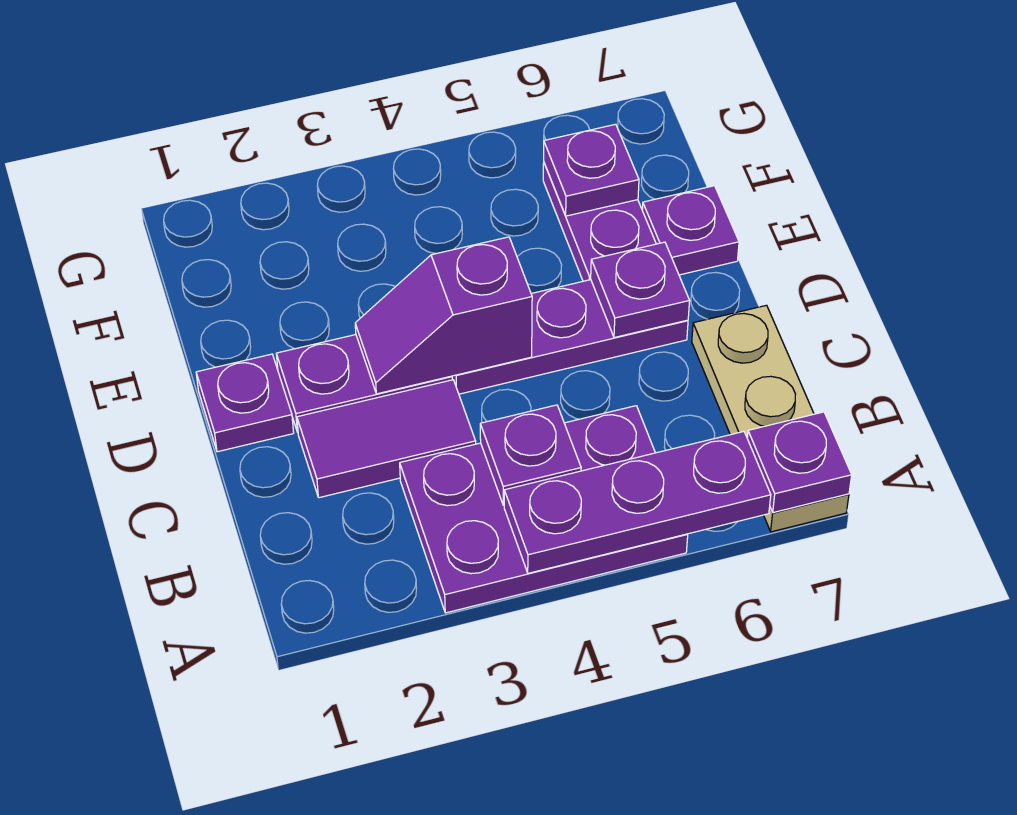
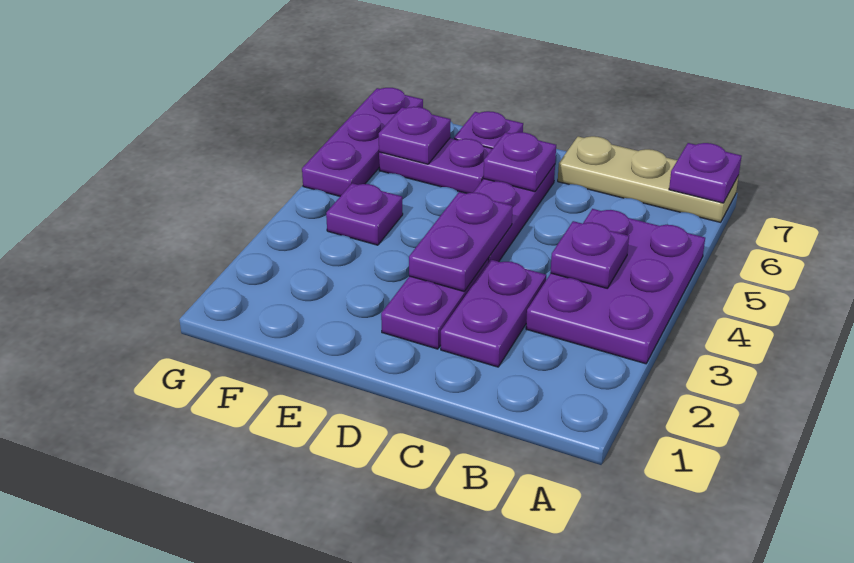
purple plate A4:A6 level 2 -> purple plate G5:G7 level 1
purple tile C2:C3 level 1 -> purple plate C2:C3 level 1
purple plate D1 level 1 -> purple plate F4 level 1
purple slope D3:D4 level 2 top 4 -> purple plate D3:D4 level 2

